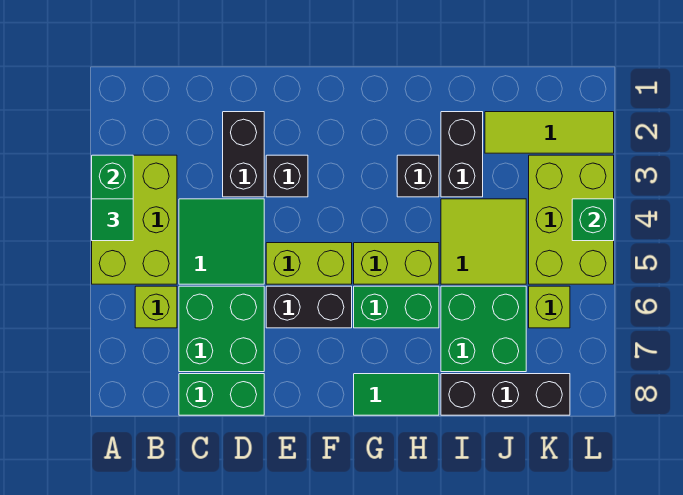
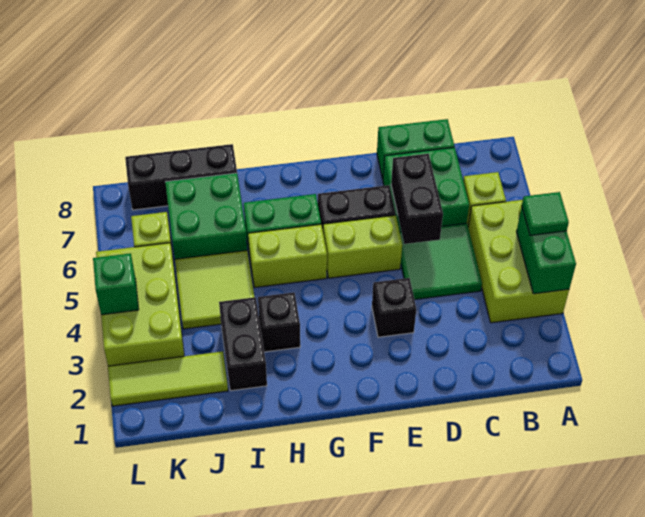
black brick D2:D3 level 1 -> black brick D5:D6 level 2
green tile G8:H8 level 1 -> none

